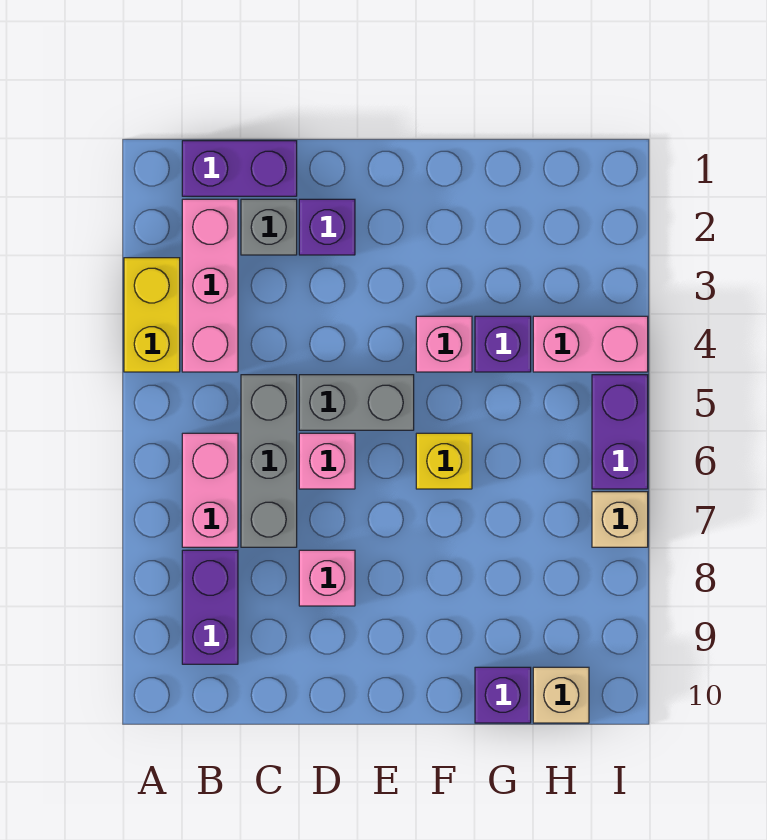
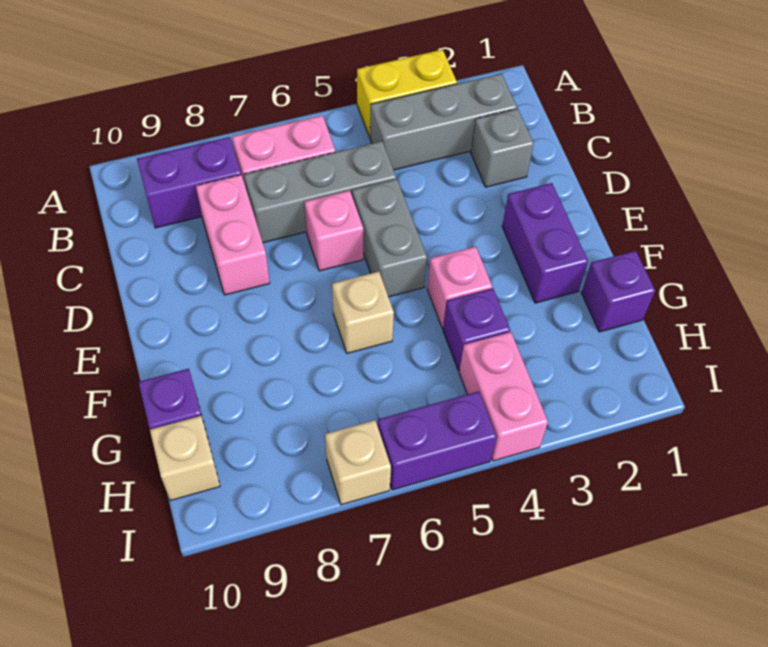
purple brick B1:C1 level 1 -> purple brick E2:F2 level 1
pink brick B2:B4 level 1 -> grey brick B2:B4 level 1
purple brick D2 level 1 -> purple brick G1 level 1
pink brick D8 level 1 -> pink brick C8:D8 level 1
yellow brick F6 level 1 -> tan brick F6 level 1

